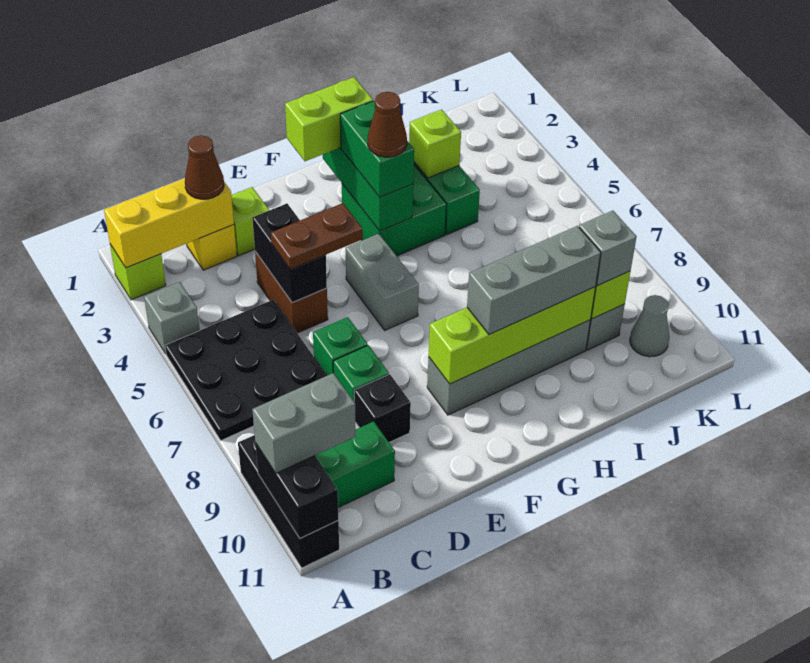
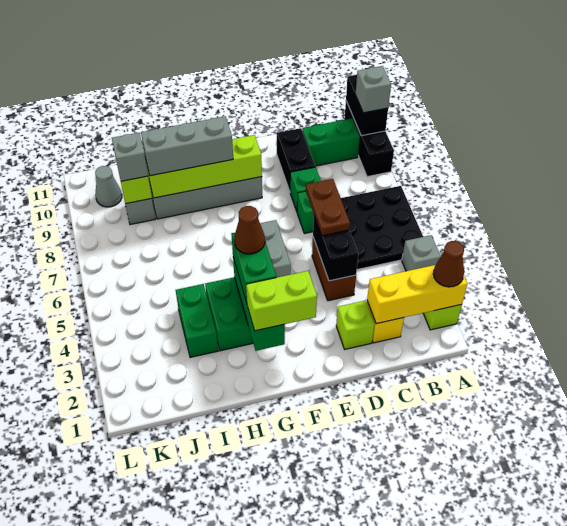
grey brick A10:B10 level 3 -> grey brick A10 level 3
brown cone C2 level 3 -> brown cone A2 level 3
brown plate D5:E5 level 3 -> brown plate D5:D6 level 3
black brick D9 level 1 -> black brick D9:D10 level 1
lime brick I3 level 2 -> none

